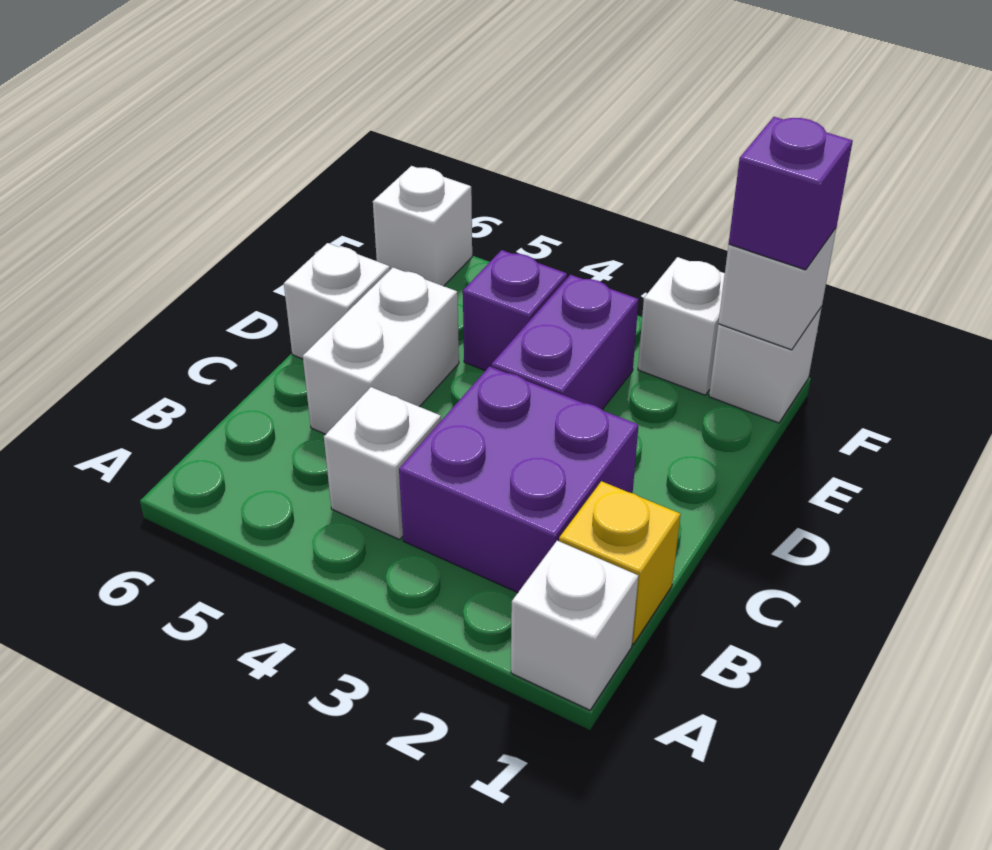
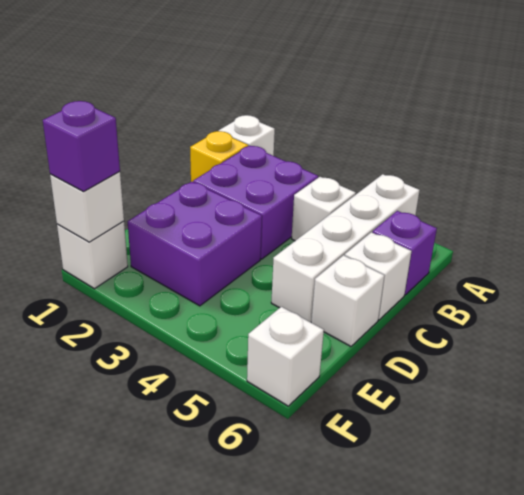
white brick C5:D5 level 1 -> white brick A5:D5 level 1
purple brick D3:E3 level 1 -> purple brick D2:E3 level 1
purple brick E4 level 1 -> purple brick B6 level 1
white brick F2 level 1 -> white brick C6 level 1

